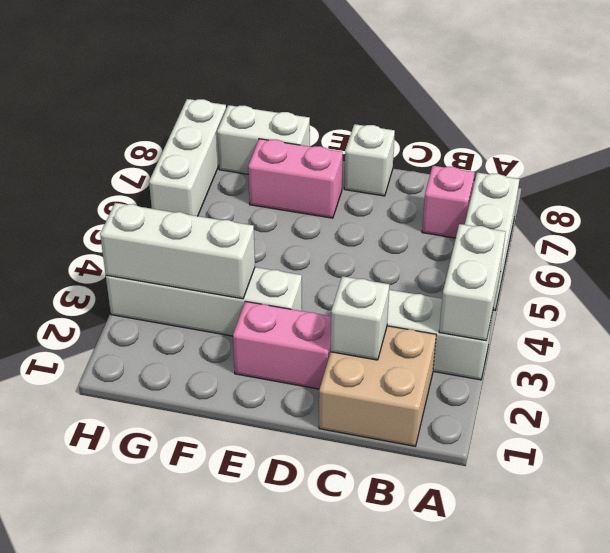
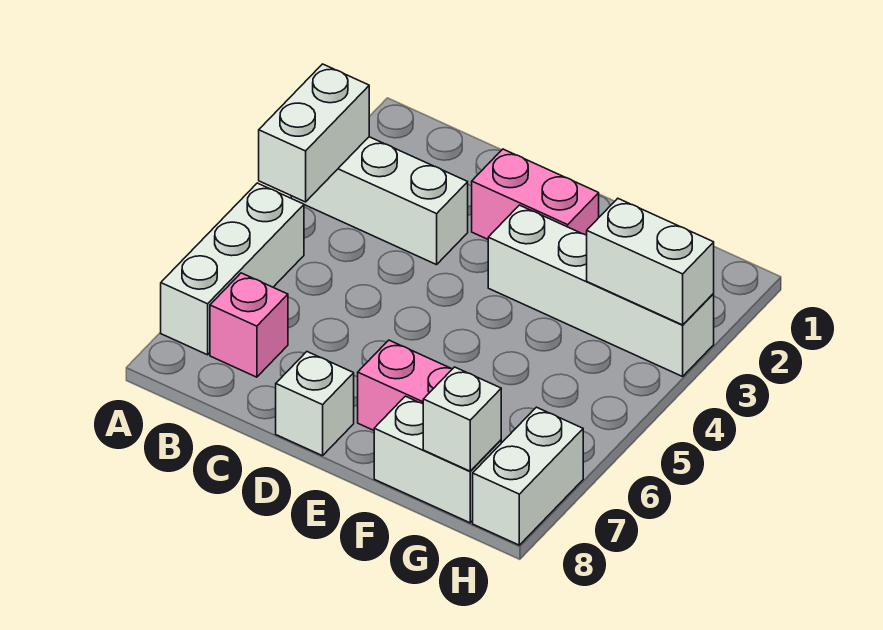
tan brick B1:C2 level 1 -> none
white brick C2 level 2 -> white brick G8 level 2
white brick F3:H3 level 2 -> white brick G3:H3 level 2
white brick H6:H8 level 1 -> white brick H7:H8 level 1

